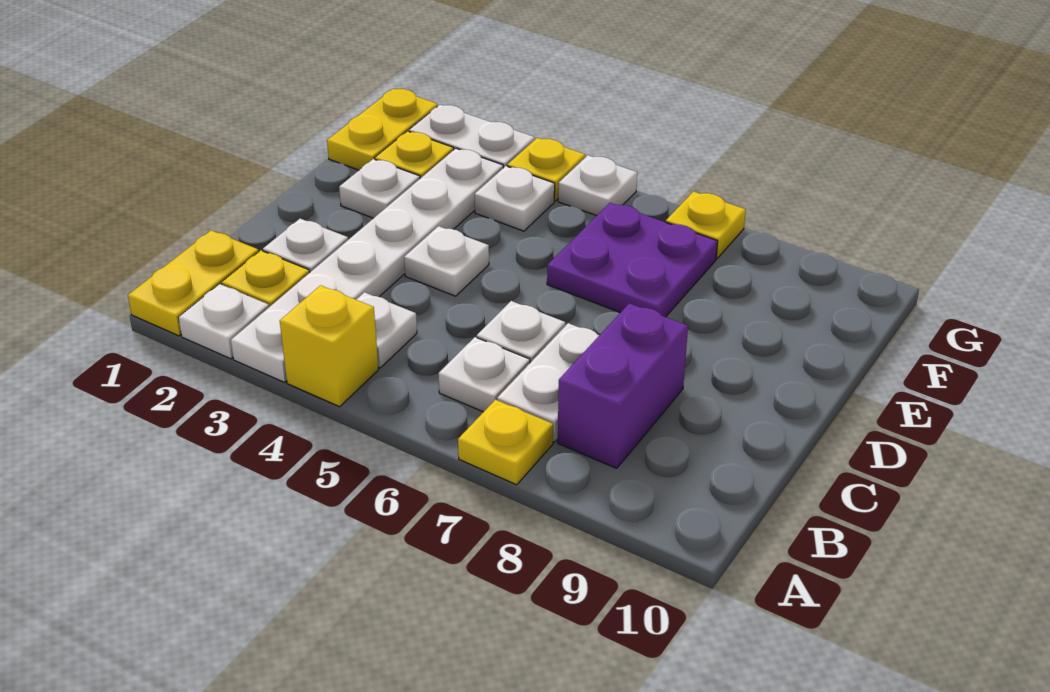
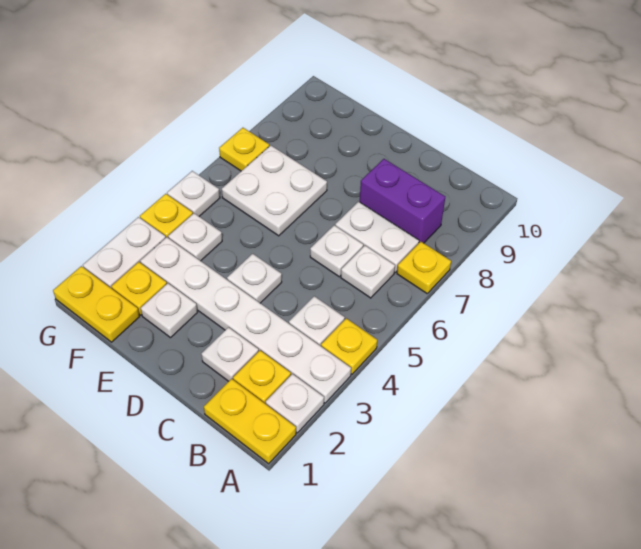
yellow brick A4 level 1 -> yellow plate A4 level 1
purple plate E6:F7 level 1 -> white plate E6:F7 level 1

